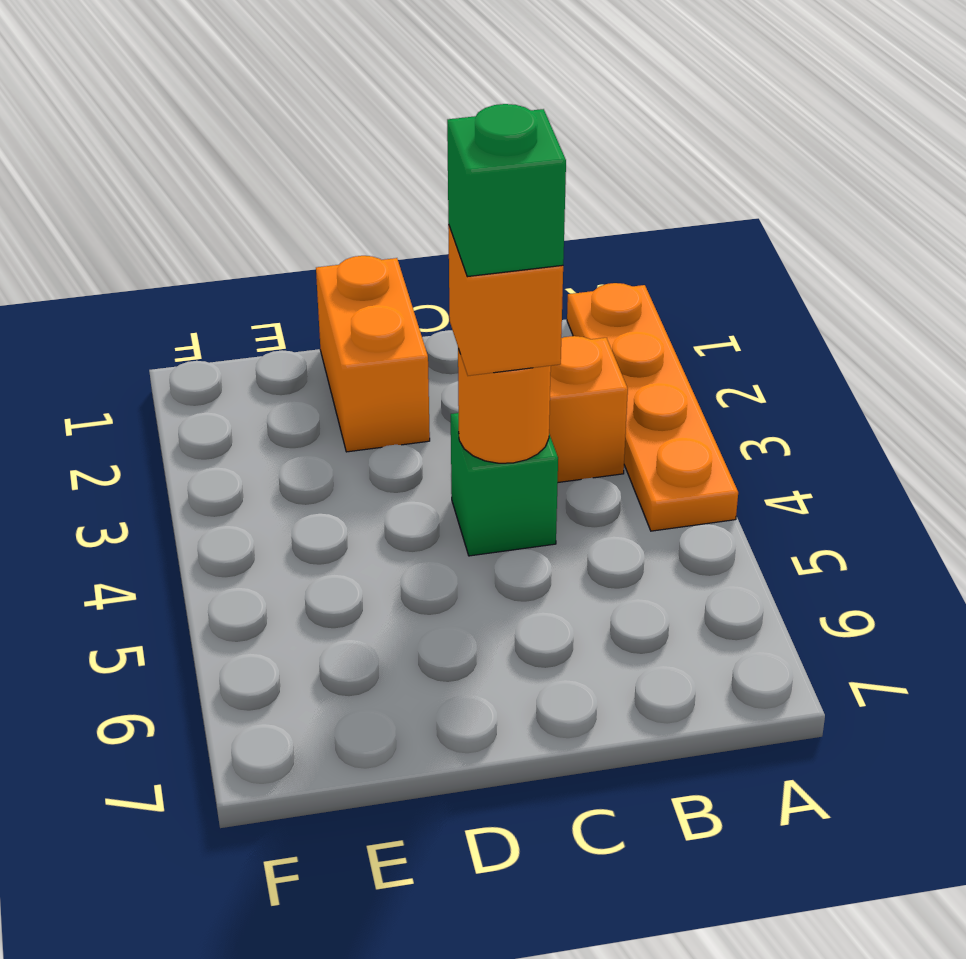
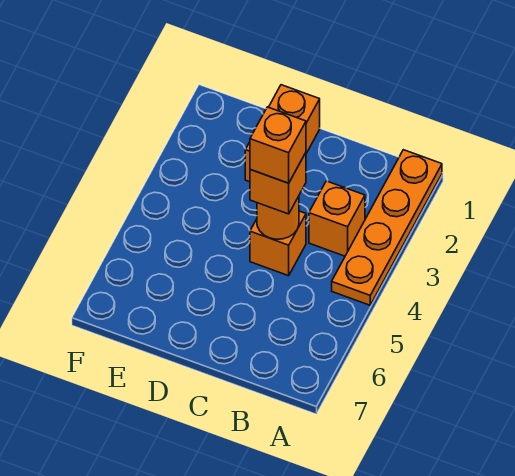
green brick C4 level 1 -> orange brick C4 level 1
green brick C4 level 4 -> orange brick C4 level 4

